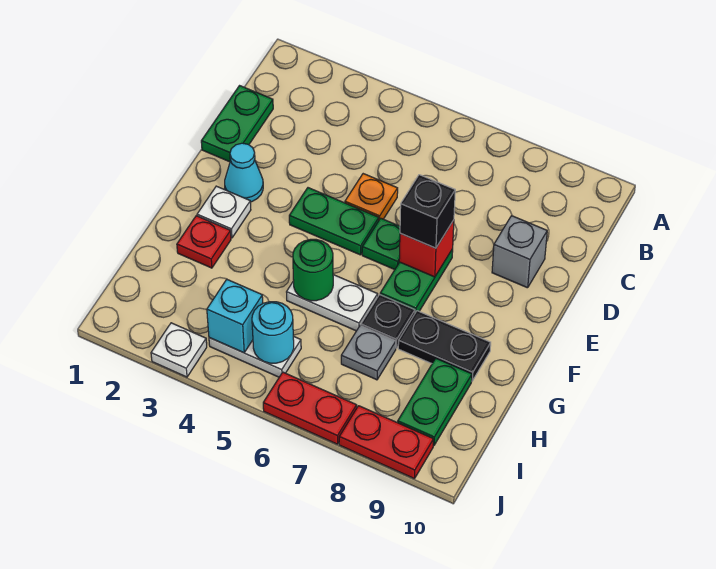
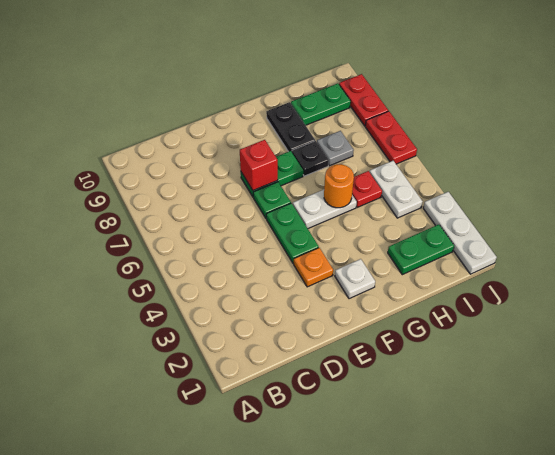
green plate C1:D1 level 1 -> green plate H2:I2 level 1
orange plate D5 level 1 -> orange plate E3 level 1
grey brick D9 level 1 -> none
cyan cone E2 level 1 -> none
black brick E7 level 3 -> none
red plate G2 level 1 -> red plate H5 level 1
white plate G5:G6 level 1 -> white plate F5:G5 level 1
green round brick G5 level 2 -> orange round brick G5 level 2
cyan brick I4 level 2 -> none
cyan round brick I5 level 2 -> none
white plate J3 level 1 -> white plate J1:J3 level 1

